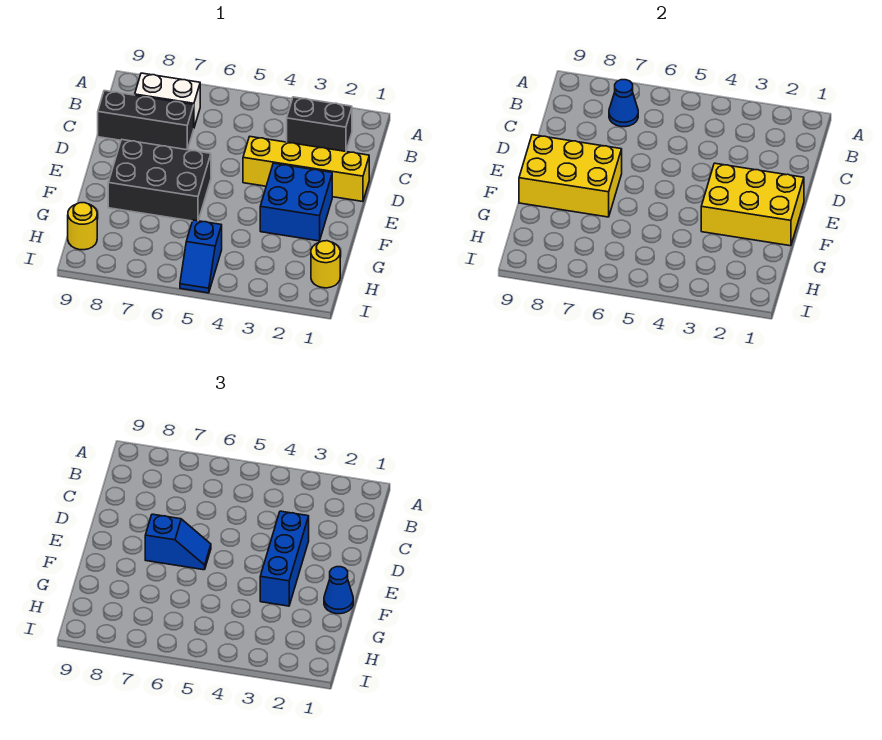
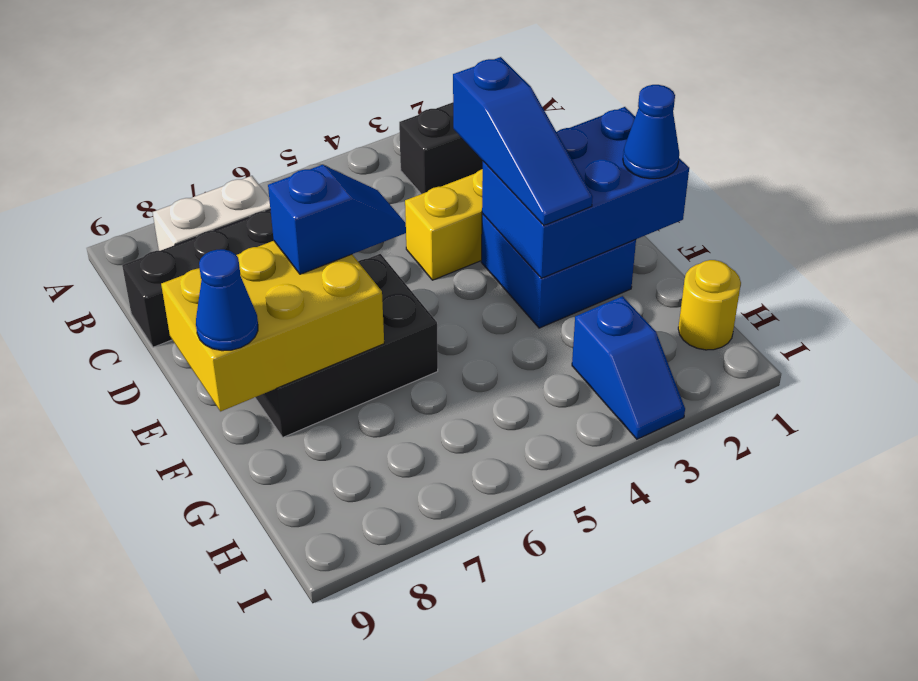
blue cone B7 level 2 -> blue cone F9 level 3
blue brick D3:F3 level 3 -> blue slope D3:F3 level 3 top D
yellow brick E1:F3 level 2 -> blue brick E1:F3 level 2
blue slope H5:I5 level 1 top H -> blue slope H3:I3 level 1 top H
yellow round brick H9 level 1 -> none

